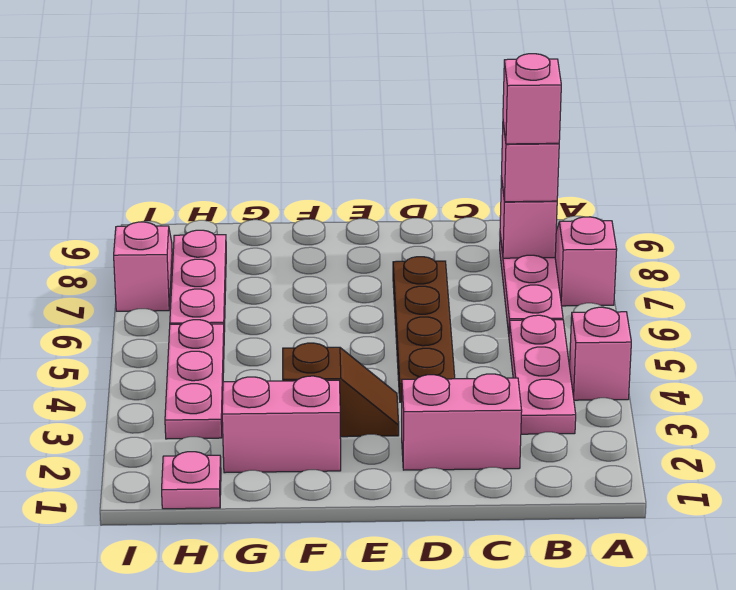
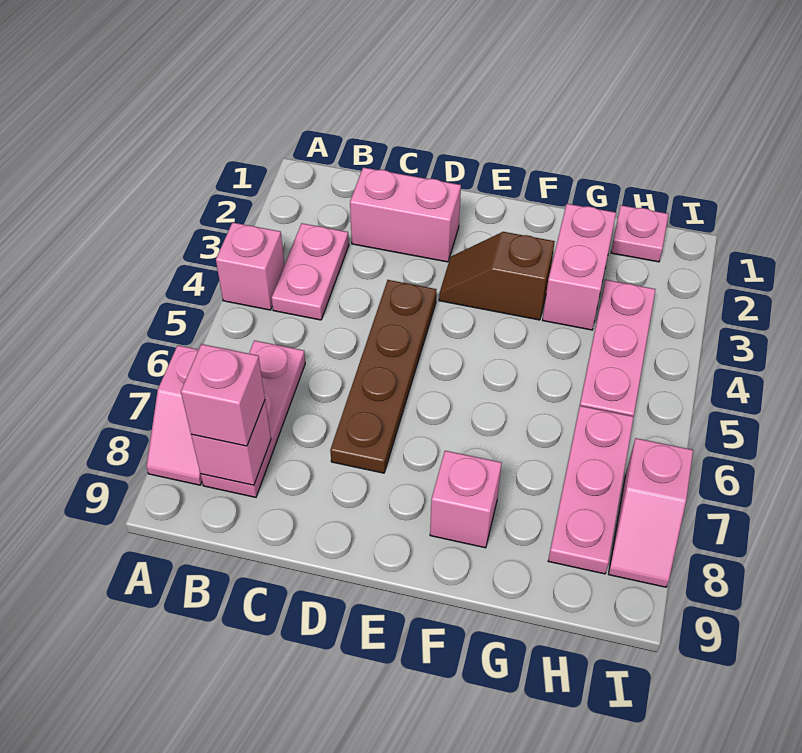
pink plate B3:B5 level 1 -> pink plate B3:B4 level 1
pink brick B8 level 4 -> pink brick F8 level 1
pink brick F2:G2 level 1 -> pink brick G2:G3 level 1

